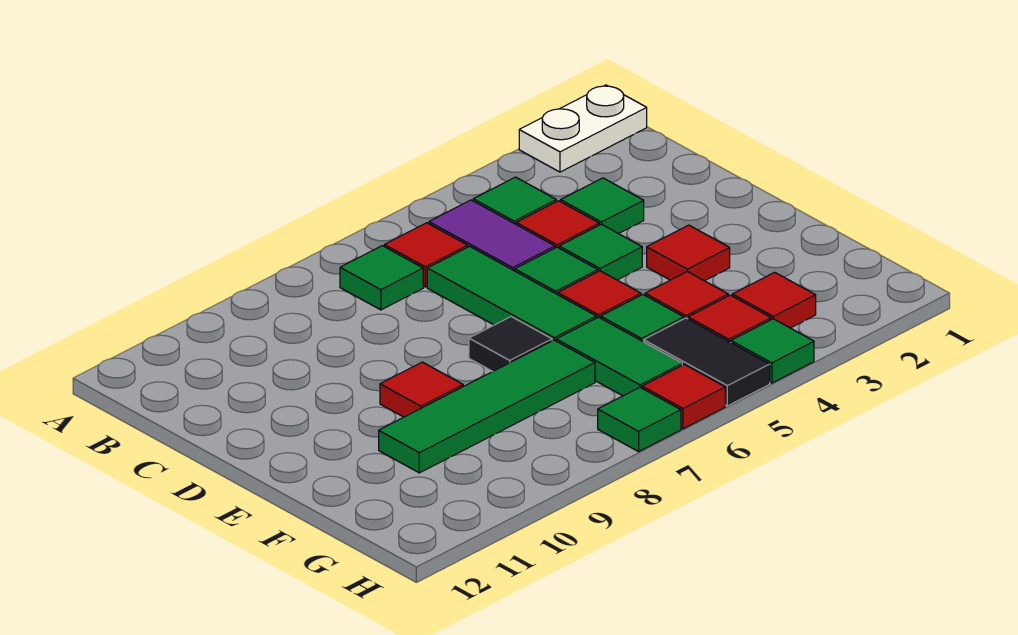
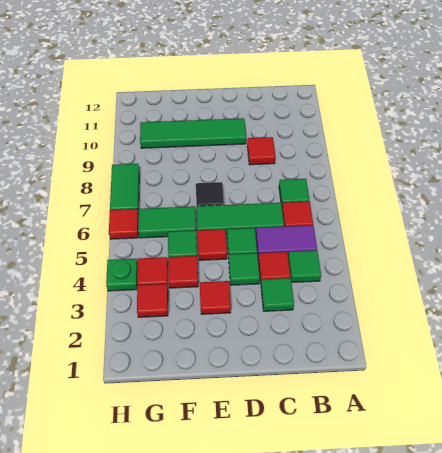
white plate A1:A2 level 1 -> none
red tile E9 level 1 -> red tile C9 level 1
green tile F7:F10 level 1 -> green tile D10:G10 level 1
black tile G5:H5 level 1 -> none
green tile H4 level 1 -> green plate H4 level 1
green tile H7 level 1 -> green tile H7:H8 level 1

